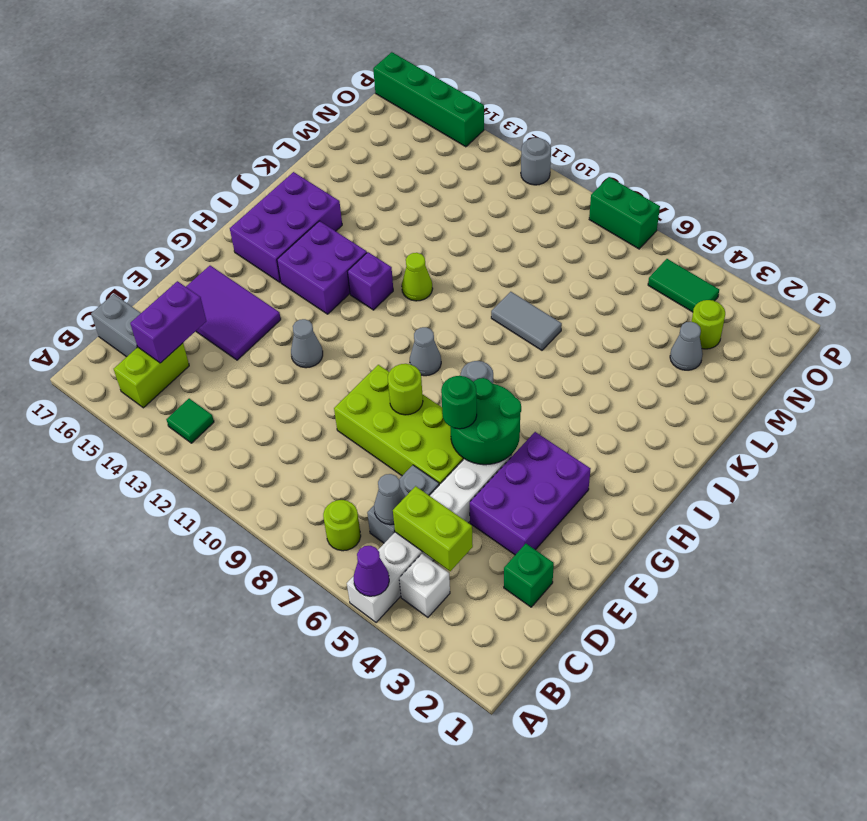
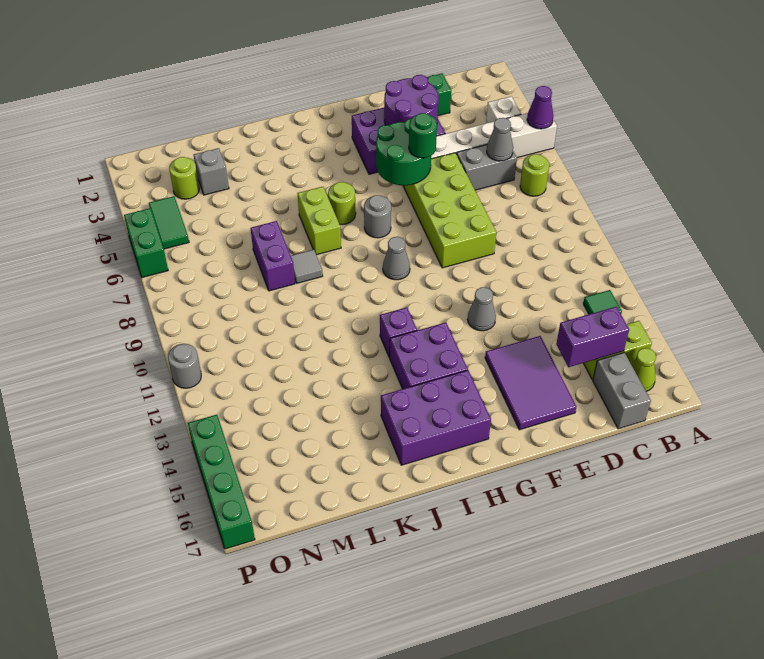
lime brick C4:C5 level 2 -> lime brick J6:J7 level 1
none -> purple round brick E3:F4 level 2
lime round brick F8 level 2 -> lime round brick I6 level 1
lime cone J11 level 1 -> lime cone B16 level 1
grey tile K7:K8 level 1 -> grey tile K8 level 1
none -> purple brick L7:L8 level 1
grey cone M3 level 1 -> grey brick M3 level 1
green brick P7:P8 level 1 -> green brick P5:P6 level 1

